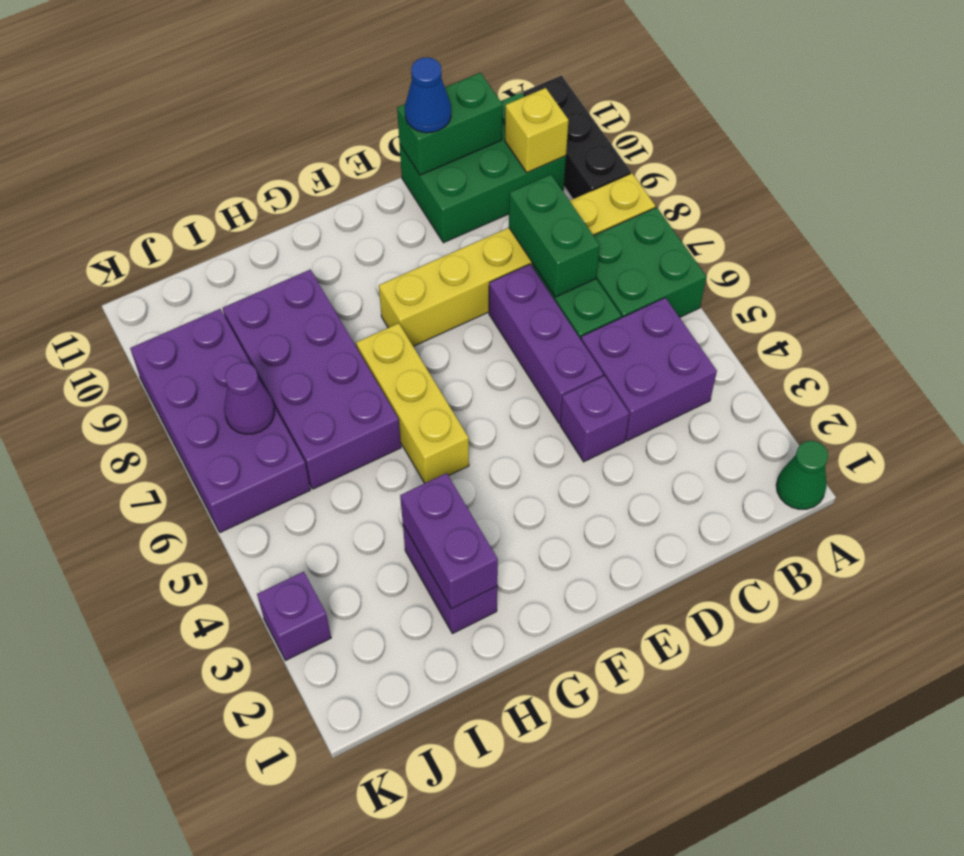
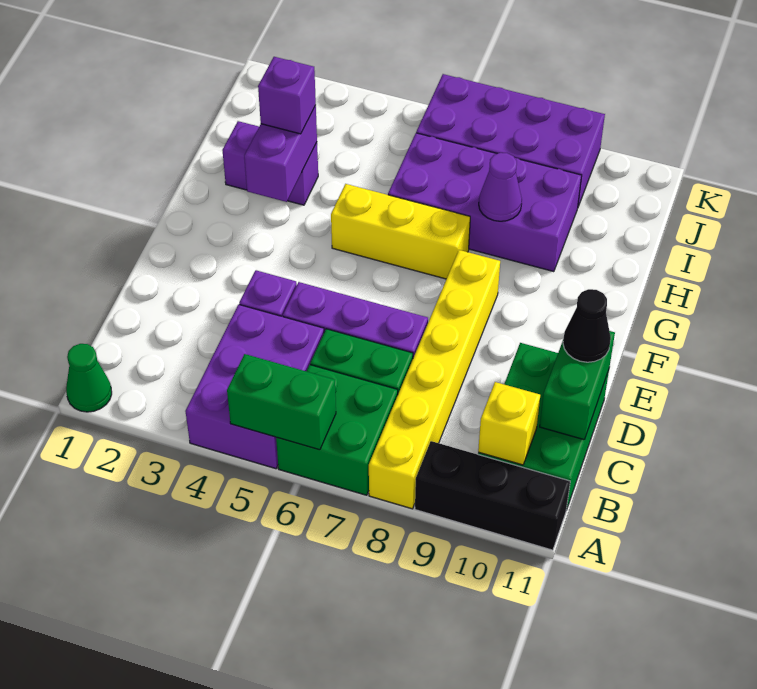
purple brick B4:C5 level 1 -> purple brick A4:C5 level 1
green brick C7:C8 level 2 -> green brick A5:A6 level 2
blue cone D11 level 3 -> black cone D11 level 3
purple brick H2:H3 level 2 -> purple brick G3:H3 level 2
purple cone J7 level 2 -> purple cone H8 level 2
purple brick K3 level 1 -> purple brick H3 level 3

